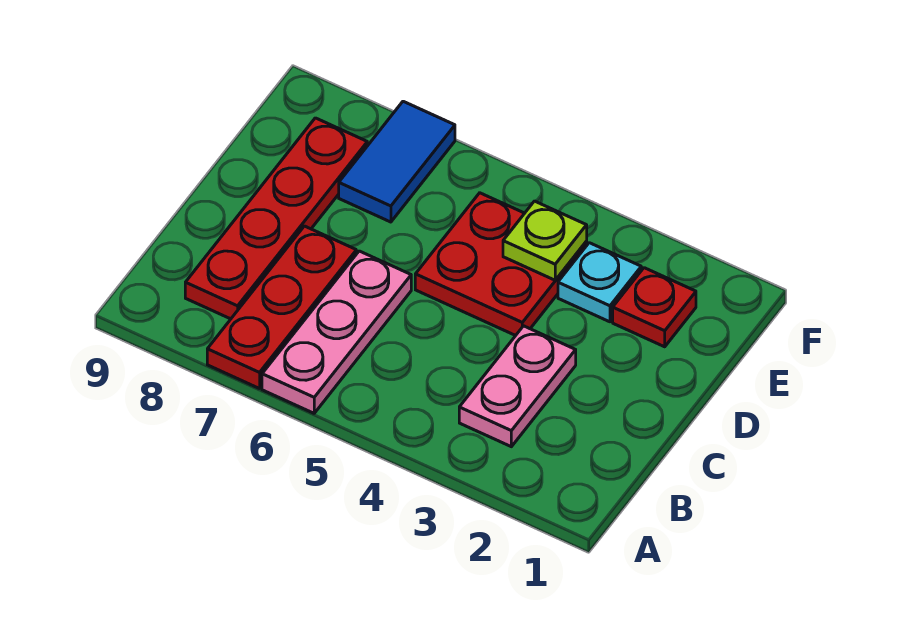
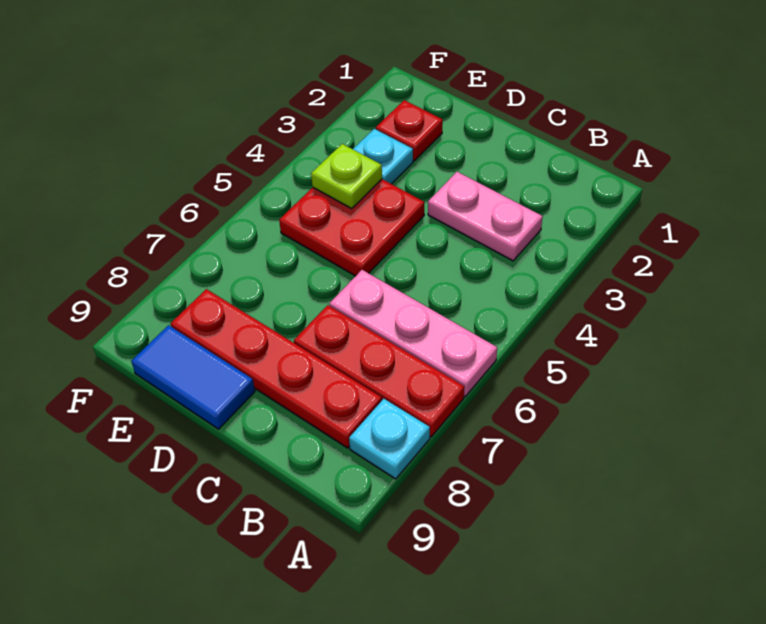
none -> cyan plate A8 level 1
blue tile E7:F7 level 1 -> blue tile D9:E9 level 1

